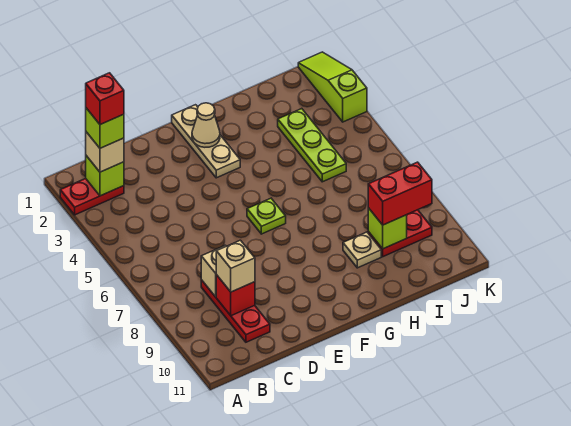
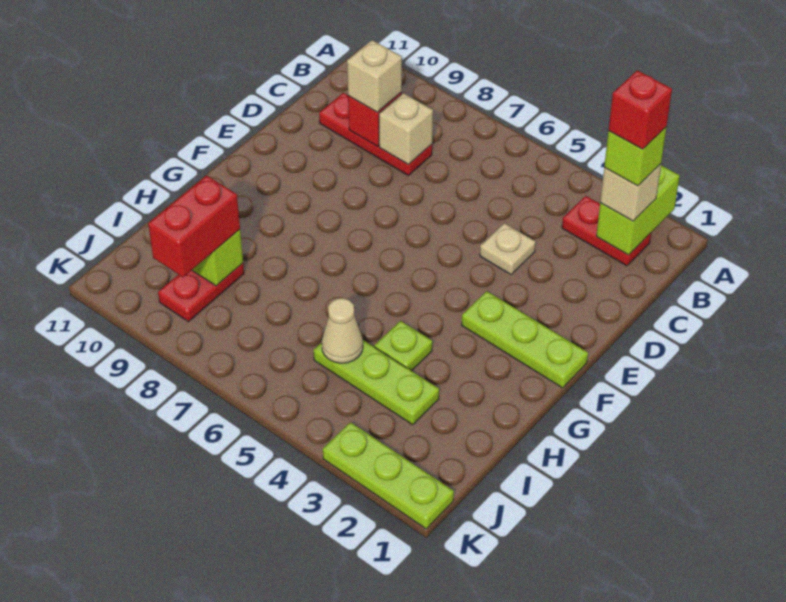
red plate A2:B2 level 1 -> red plate B2:B3 level 1
lime brick B2 level 2 -> lime brick A2:B2 level 2
tan plate F1:F3 level 1 -> lime plate F1:F3 level 1
tan cone F2 level 2 -> tan cone I5 level 2
lime plate F6 level 1 -> lime plate H4 level 1
tan plate H9 level 1 -> tan plate D4 level 1
lime slope K1:K3 level 1 top 3 -> lime plate K1:K3 level 1

